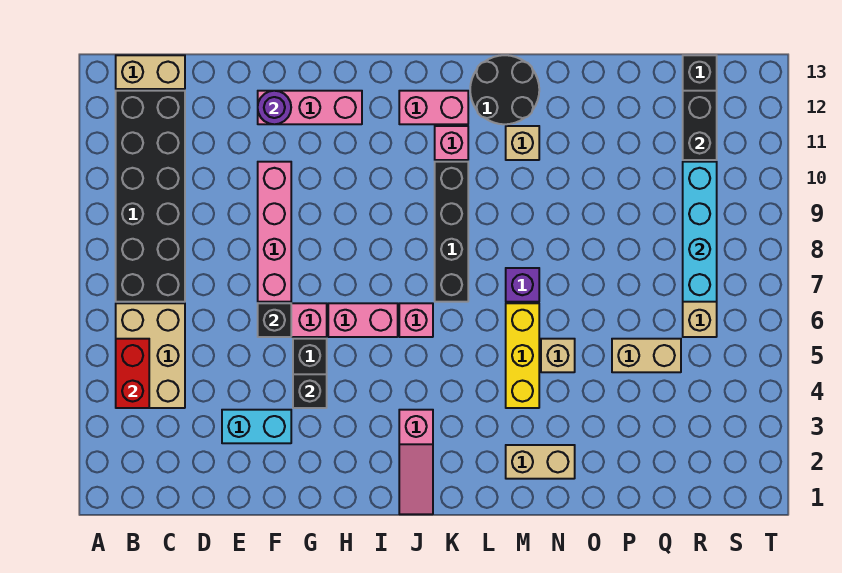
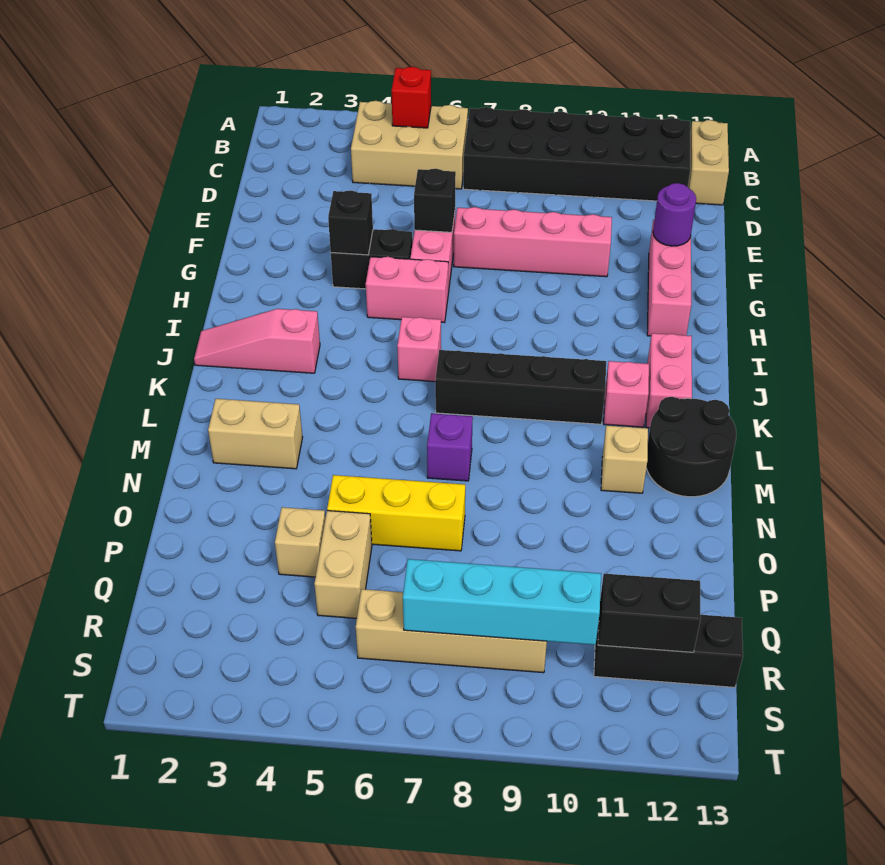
red brick B4:B5 level 2 -> red brick B5 level 2
cyan brick E3:F3 level 1 -> none
pink brick H6:I6 level 1 -> pink brick H5:H6 level 1
tan brick M2:N2 level 1 -> tan brick M2:M3 level 1
yellow brick M4:M6 level 1 -> yellow brick O5:O7 level 1
tan brick N5 level 1 -> tan brick P4 level 1

